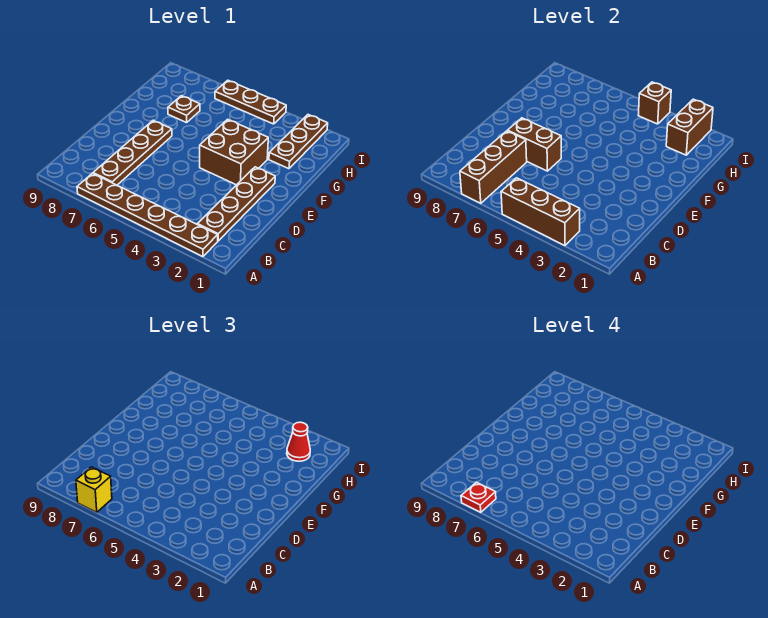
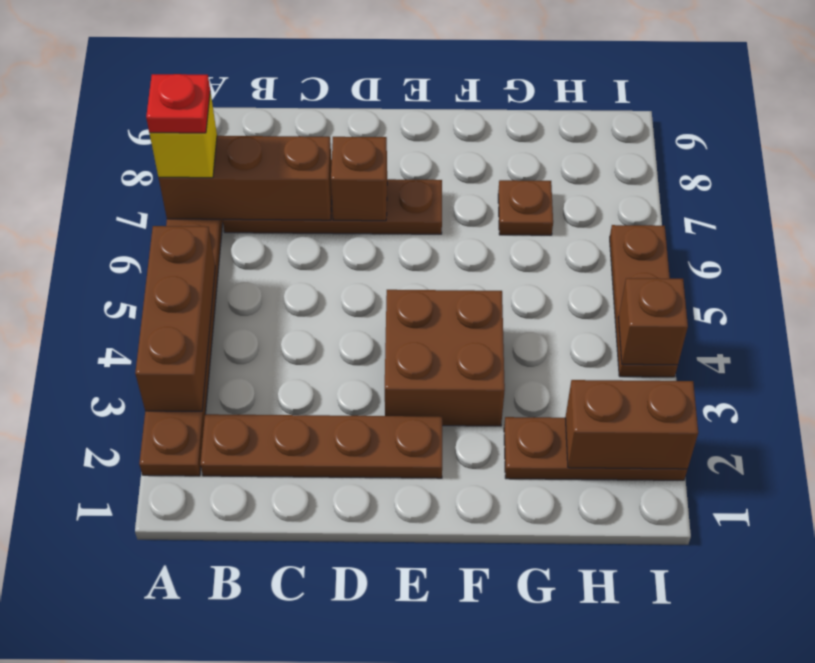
brown brick D6:D7 level 2 -> brown brick D7 level 2
red cone H2 level 3 -> none

